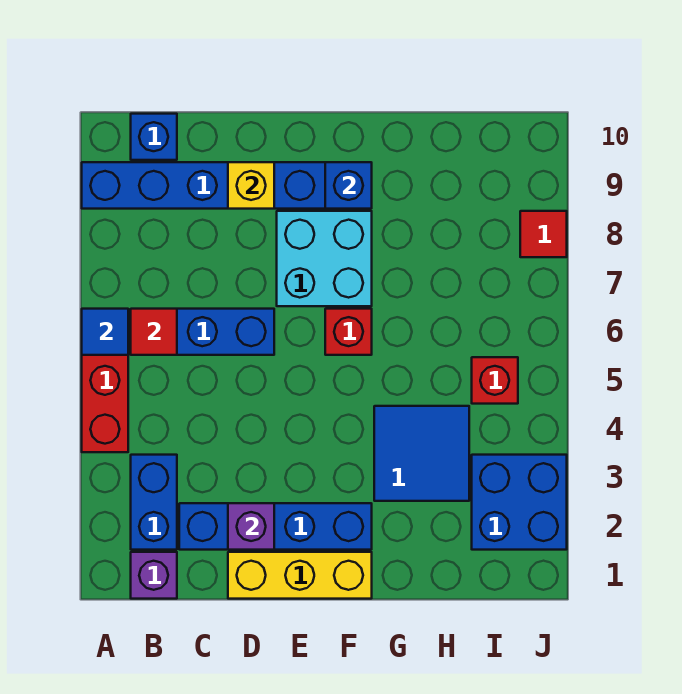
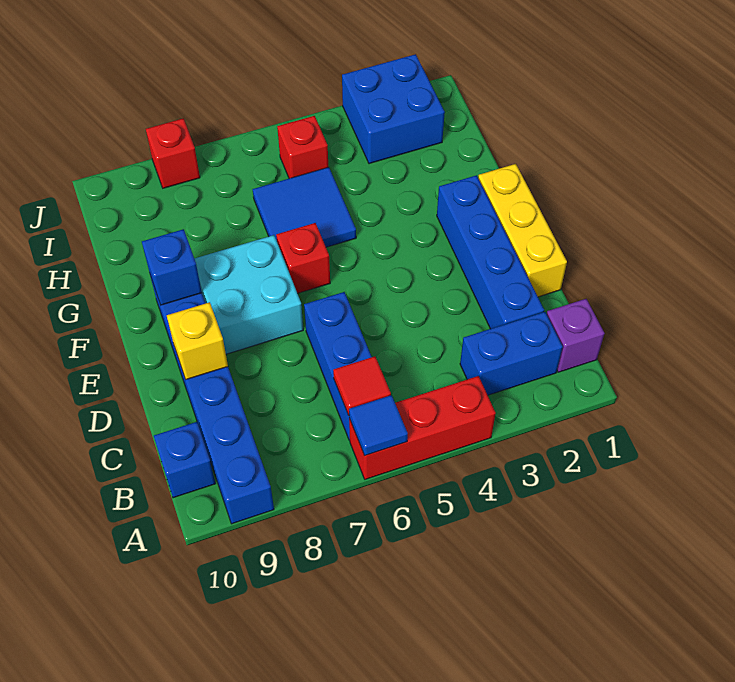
purple brick D2 level 2 -> none
blue tile G3:H4 level 1 -> blue tile G5:H6 level 1
red tile J8 level 1 -> red brick J8 level 1

